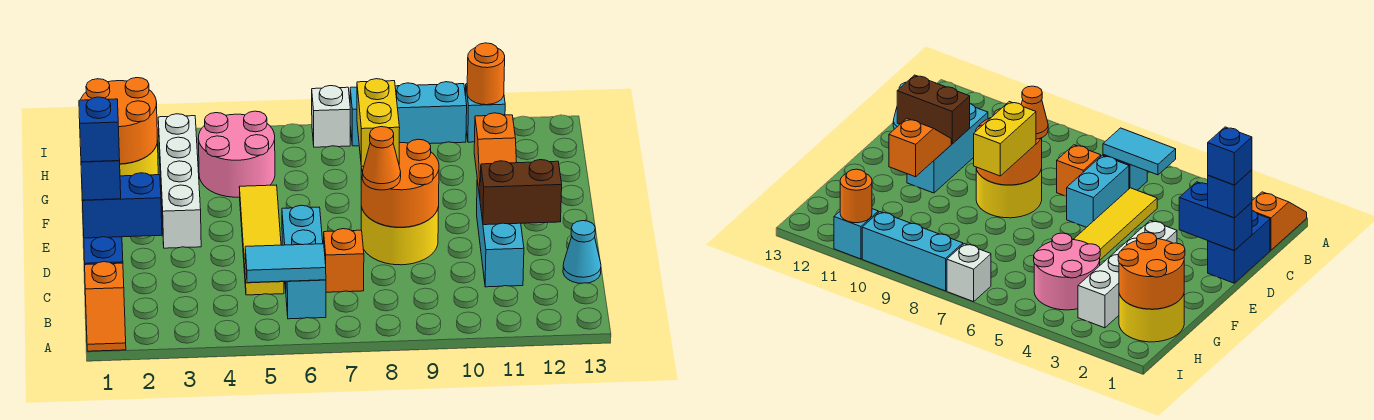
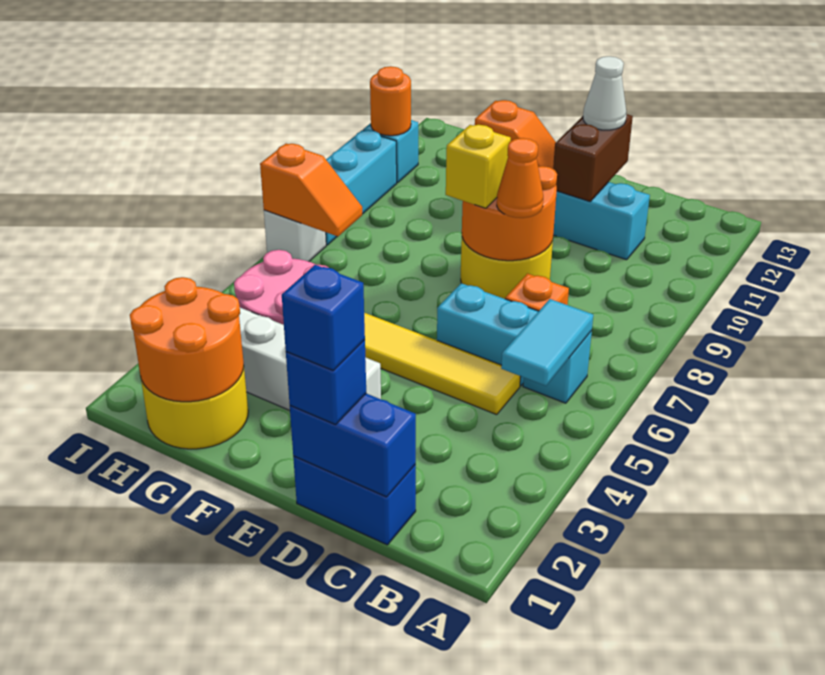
orange slope A1:B1 level 1 top B -> orange slope H7:I7 level 2 top I
cyan cone C13 level 1 -> none
blue brick D1:D2 level 2 -> blue brick C1:D1 level 2
none -> white cone D12 level 3
yellow brick E8:F8 level 3 -> yellow brick E8 level 3

